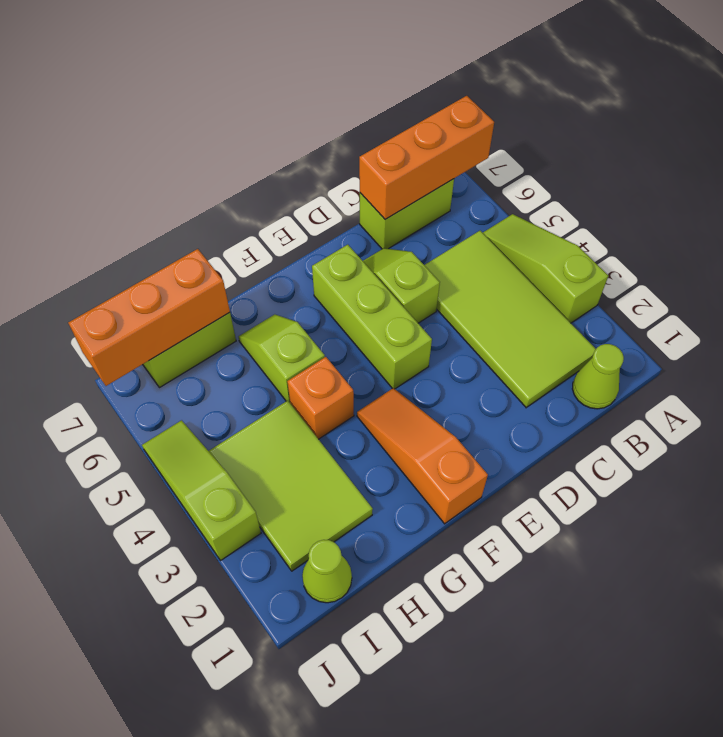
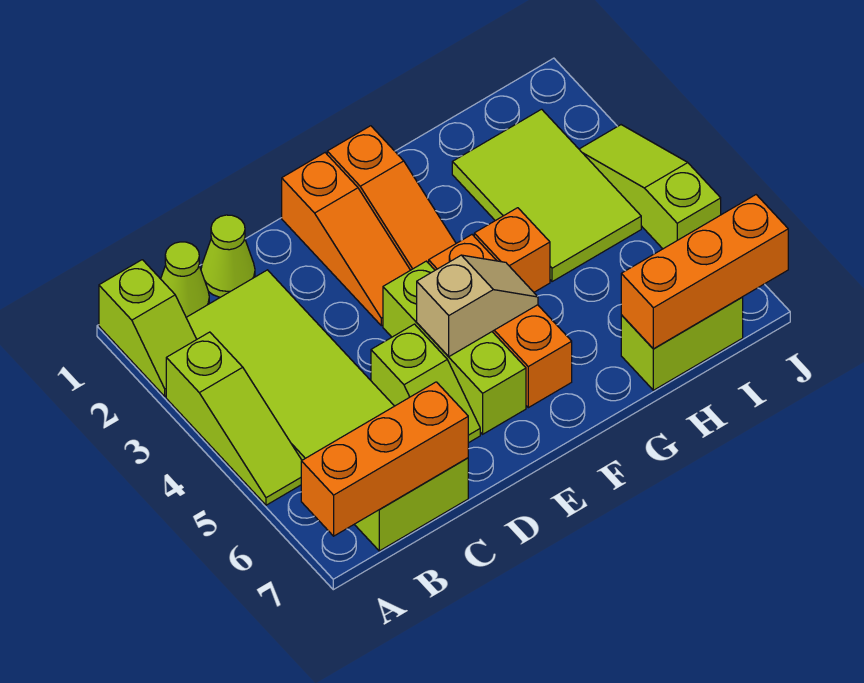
none -> orange slope E1:E3 level 1 top 1
none -> tan slope E5:F5 level 2 top E
none -> orange brick F4:F6 level 1
lime slope G5:G6 level 1 top 5 -> lime slope A1:A2 level 1 top 1
lime cone I1 level 1 -> lime cone C1 level 1
lime slope J3:J5 level 1 top 3 -> lime slope J3:J5 level 1 top 5

